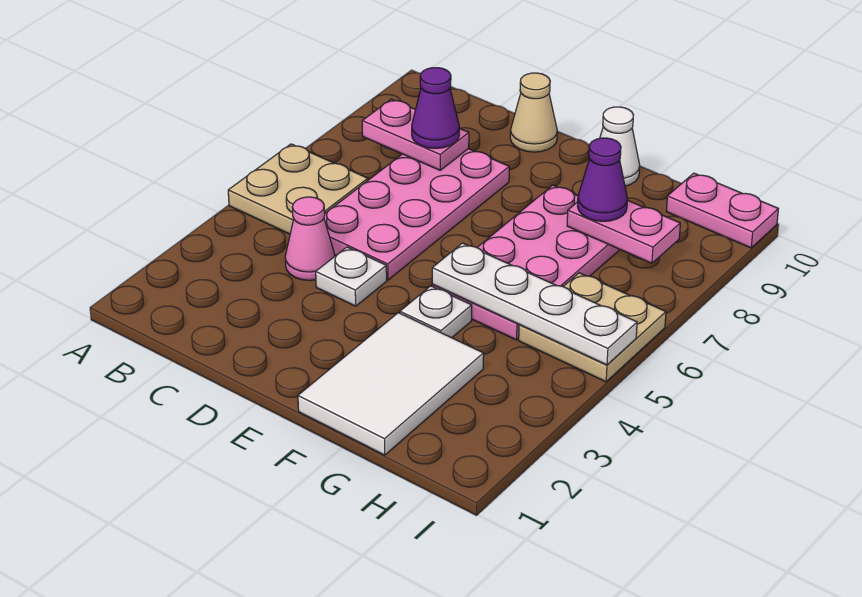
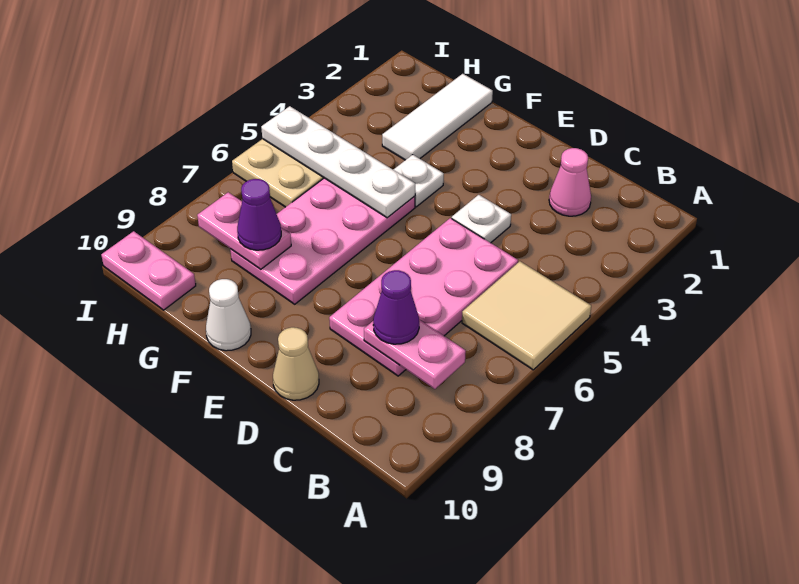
tan plate A5:B6 level 1 -> tan tile A5:B6 level 1
pink cone C4 level 1 -> pink cone C2 level 1
white tile F1:G3 level 1 -> white tile G1:G3 level 1

